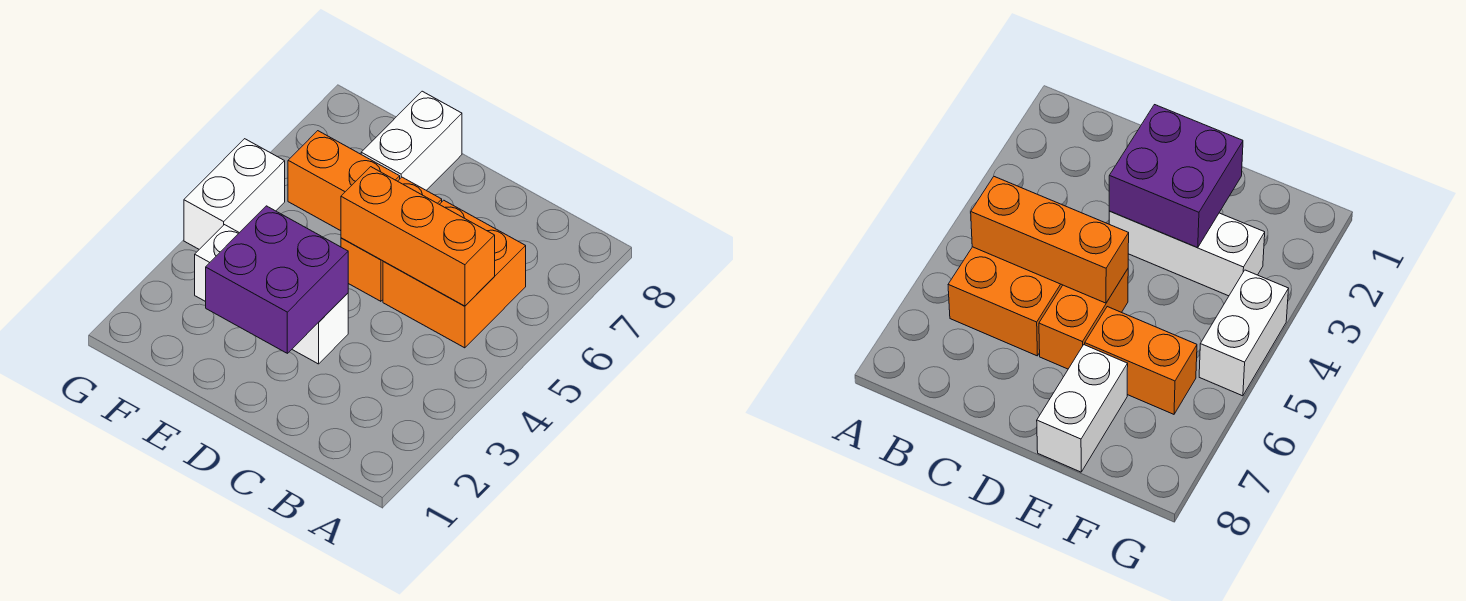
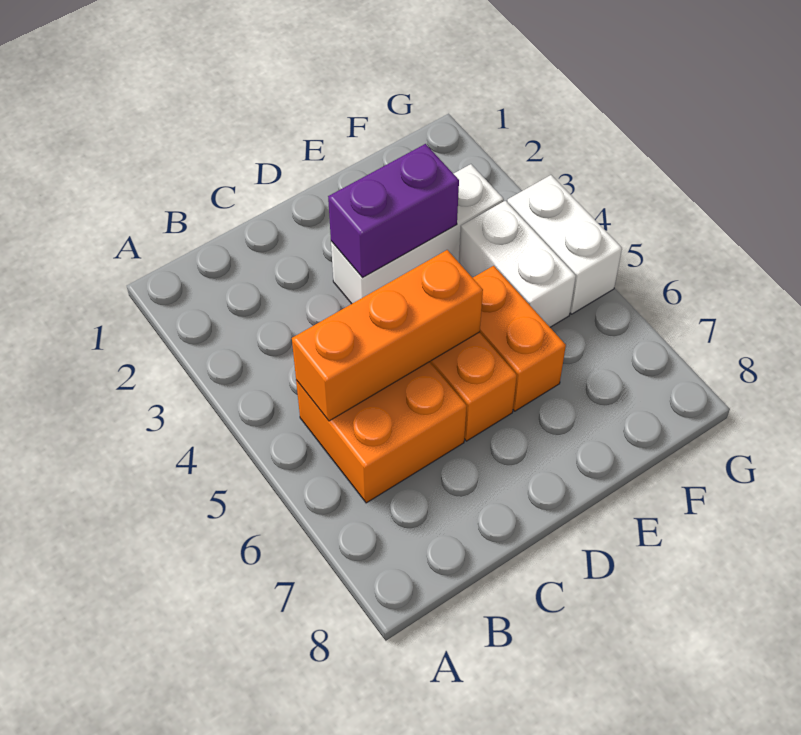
purple brick D2:E3 level 2 -> purple brick D3:E3 level 2
orange brick E6:F6 level 1 -> orange brick E5:E6 level 1
white brick E7:E8 level 1 -> white brick F4:F5 level 1

